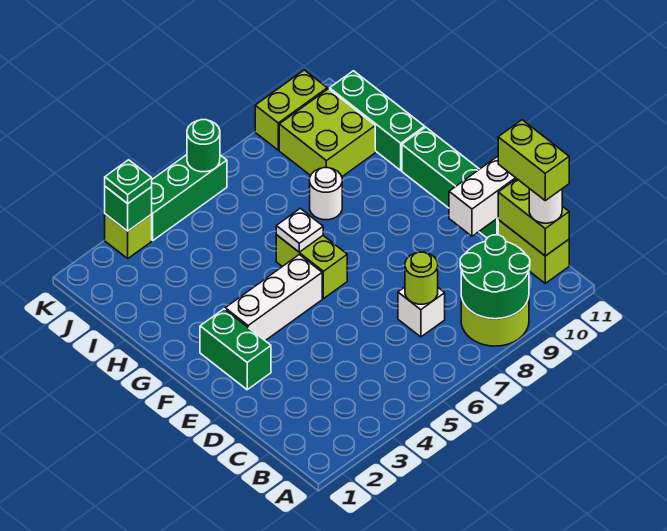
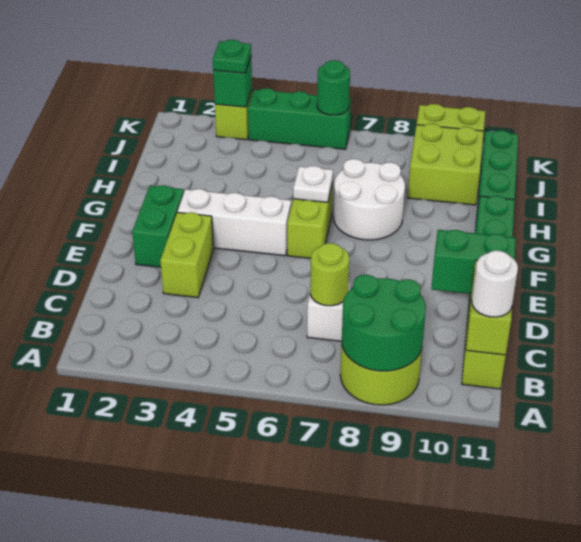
lime brick B11:C11 level 4 -> lime brick D3:E3 level 1
white brick D10:D11 level 2 -> green brick D10:D11 level 2
white round brick H8 level 1 -> white round brick G7:H8 level 1

